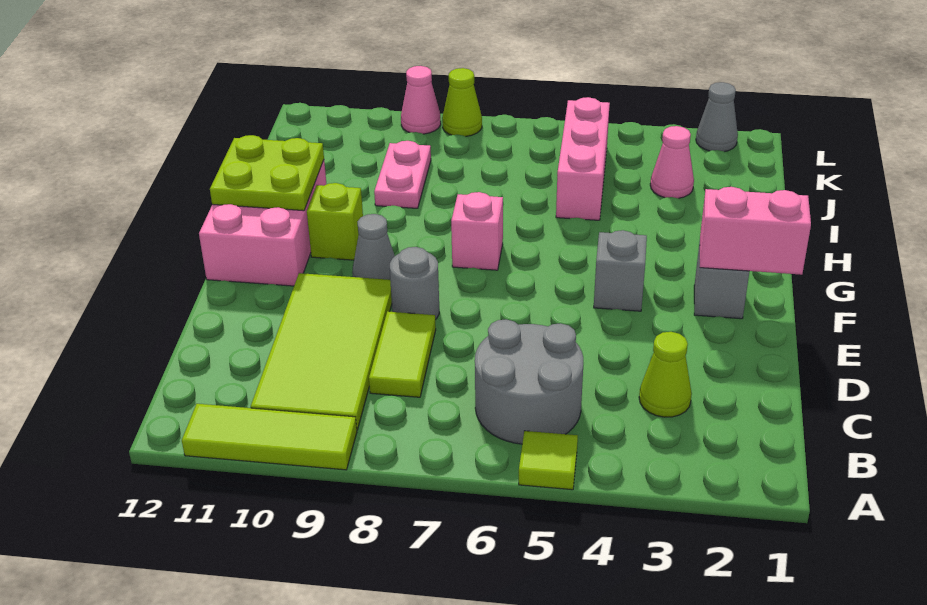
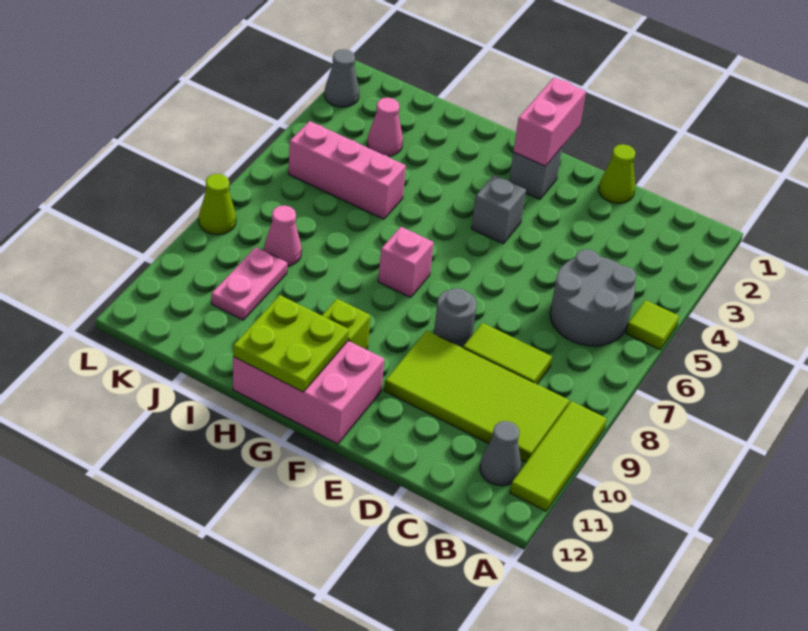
lime cone C3 level 1 -> lime cone D1 level 1
grey cone F9 level 1 -> grey cone B11 level 1
pink plate I9:J9 level 1 -> pink plate J9:J10 level 1
pink cone L9 level 1 -> pink cone J8 level 1

